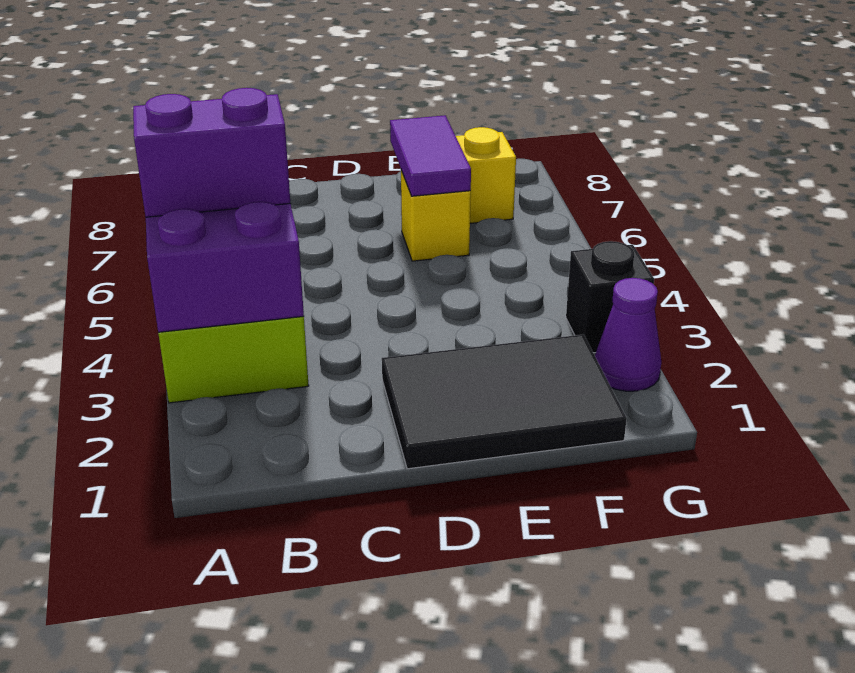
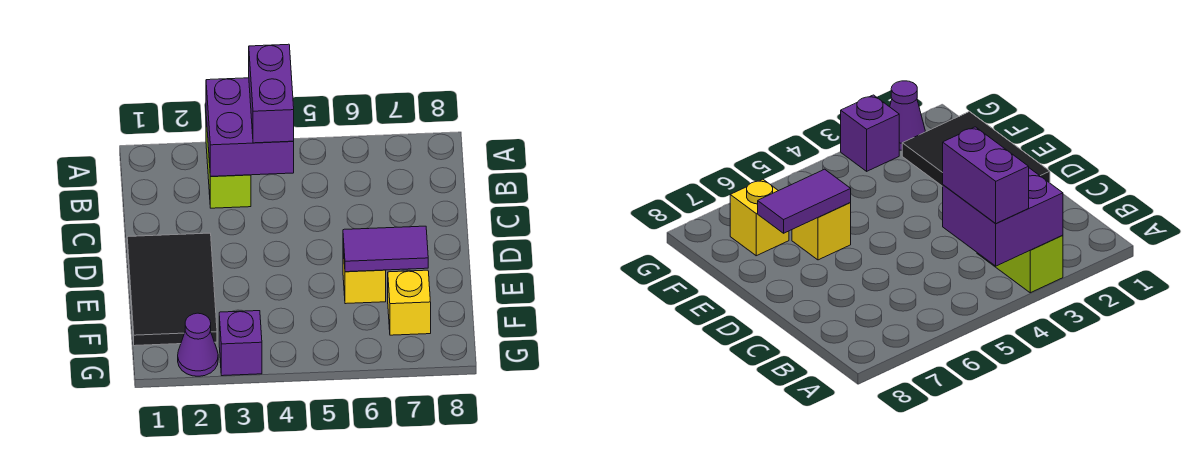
black brick G3 level 1 -> purple brick G3 level 1

